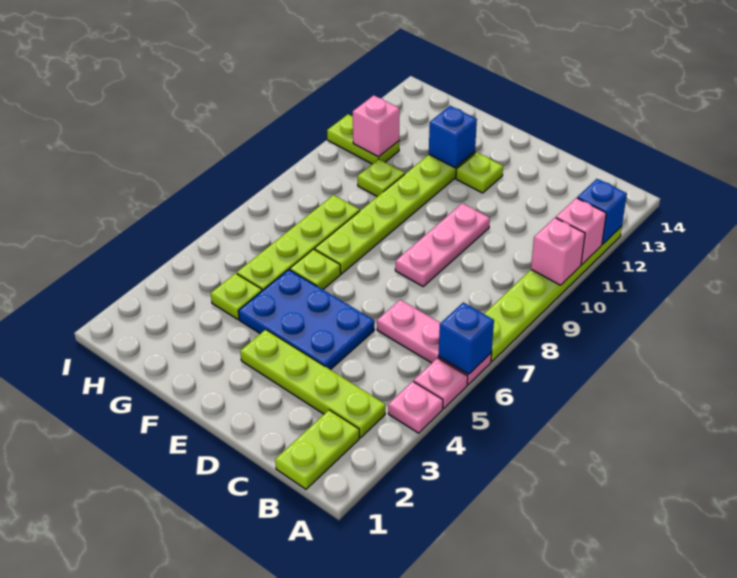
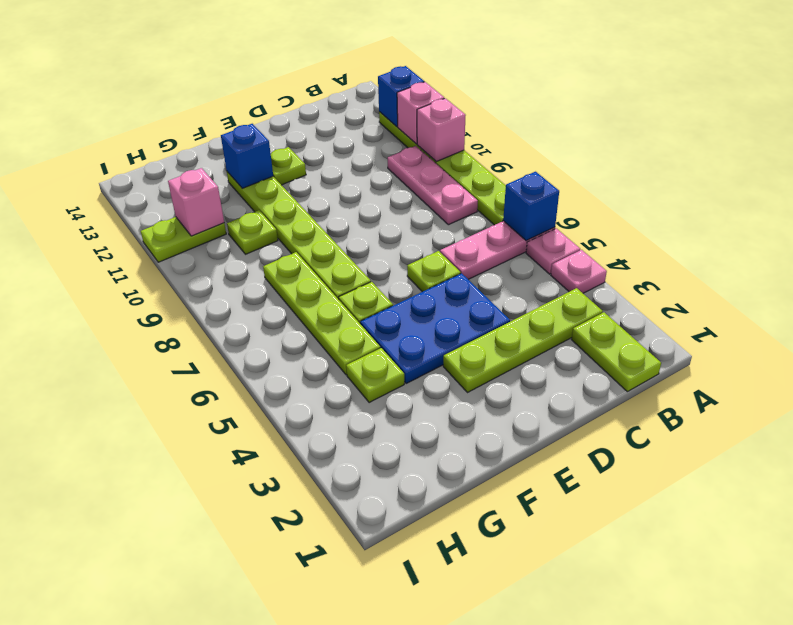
none -> lime plate D6 level 1
pink plate D8:D10 level 1 -> pink plate B8:B10 level 1

